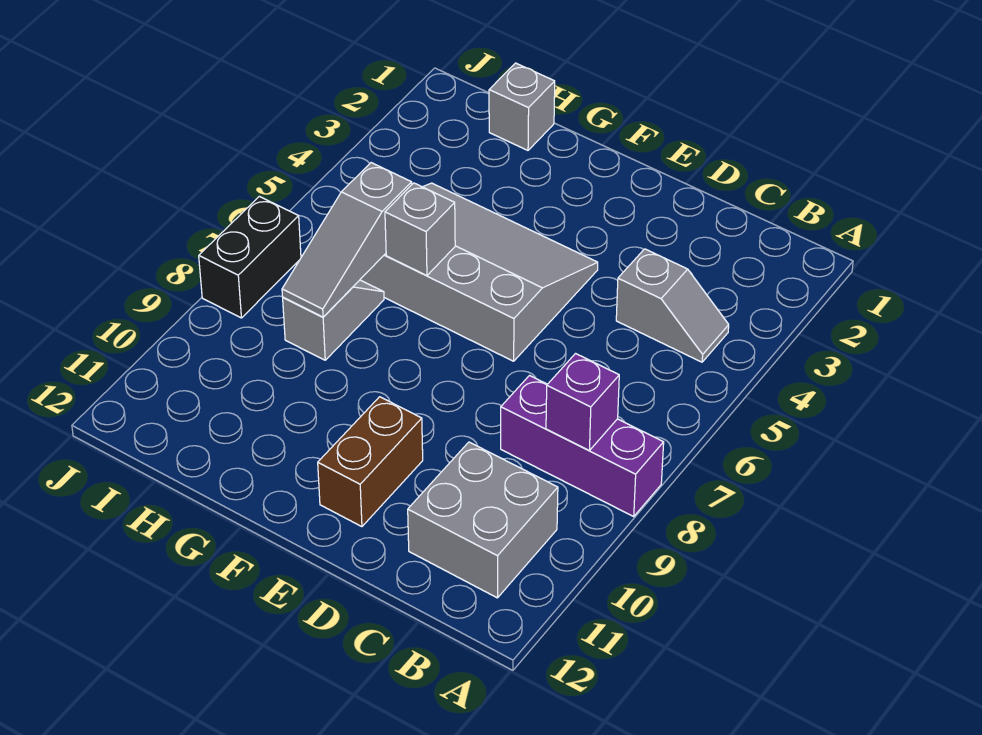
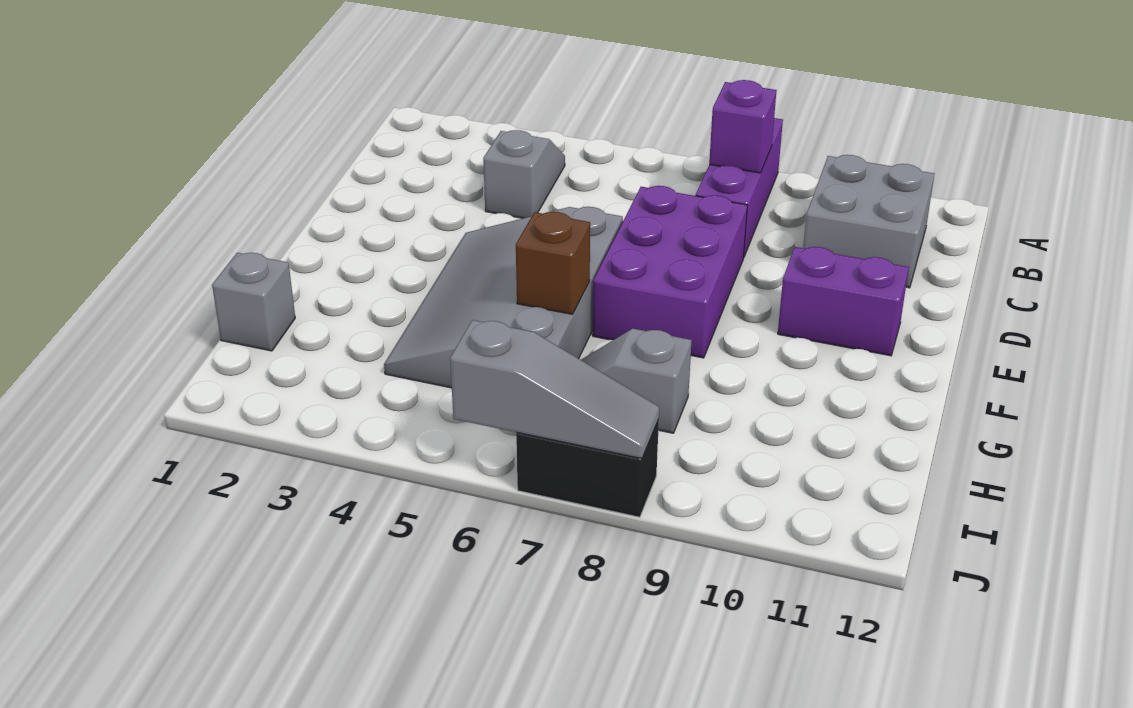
none -> purple brick D7:F8 level 1
brown brick E10:E11 level 1 -> purple brick E10:E11 level 1
grey brick G6 level 2 -> brown brick G6 level 2
grey slope H6:H8 level 2 top 6 -> grey slope J6:J8 level 2 top 6

